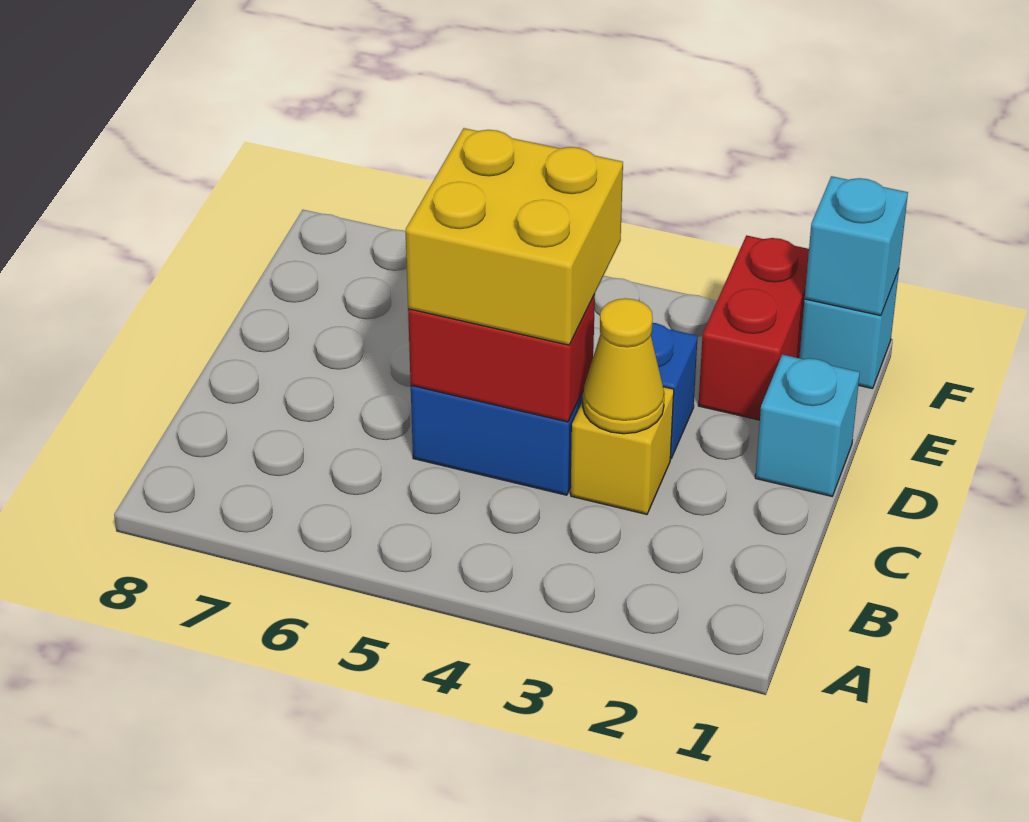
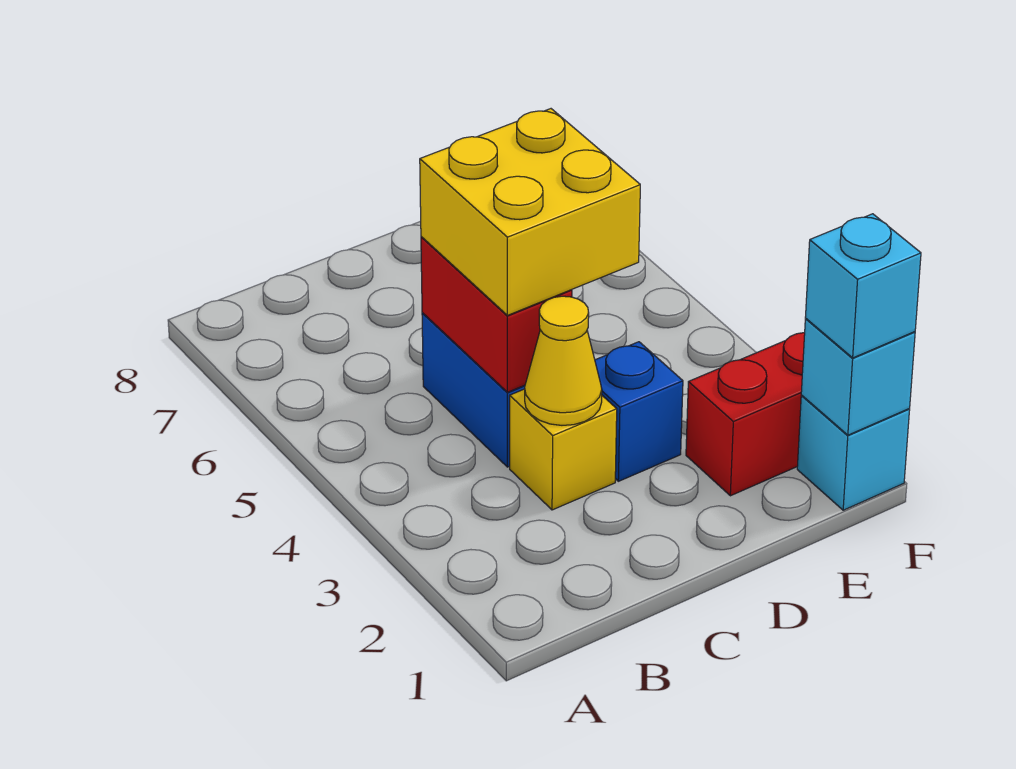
cyan brick D1 level 1 -> cyan brick F1 level 3

